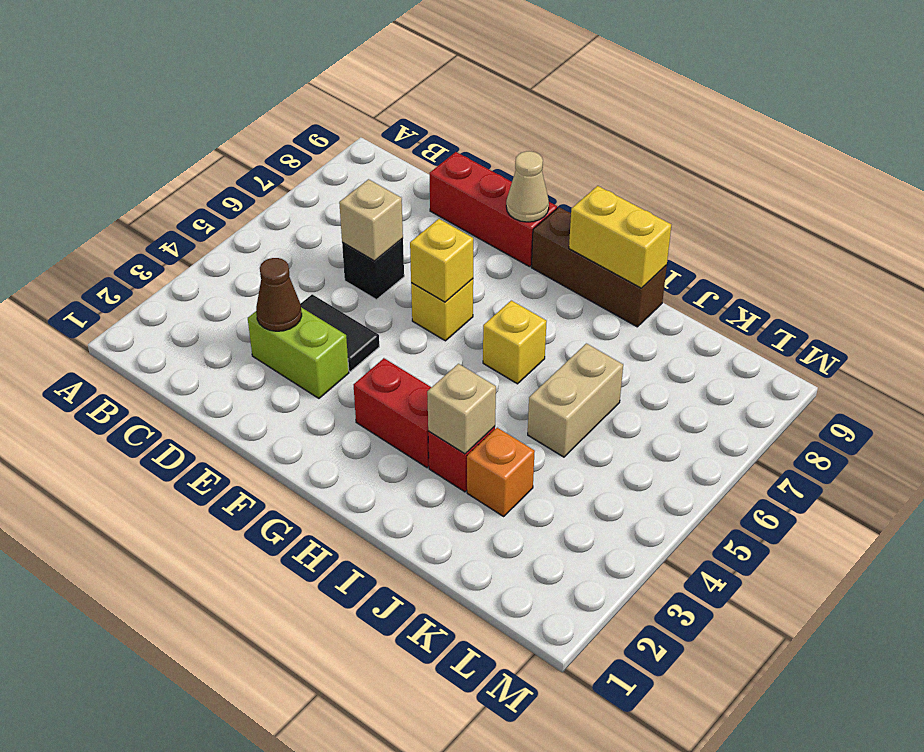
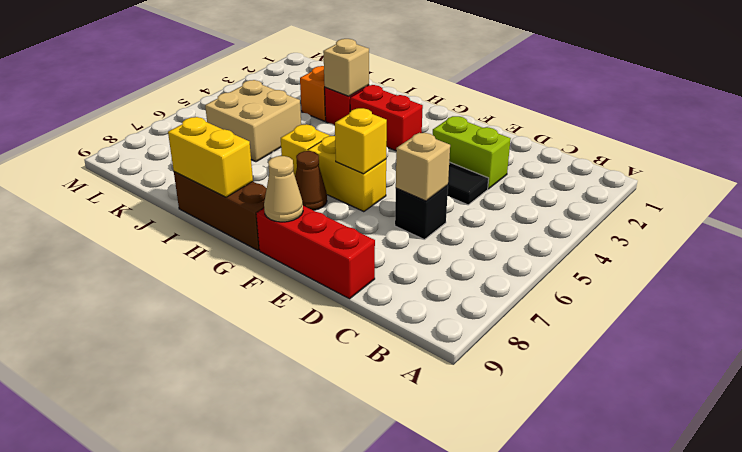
brown cone D3 level 2 -> brown cone G7 level 1
yellow brick F6 level 1 -> yellow brick F6:G6 level 1
tan brick J5:J6 level 1 -> tan brick J5:K6 level 1

